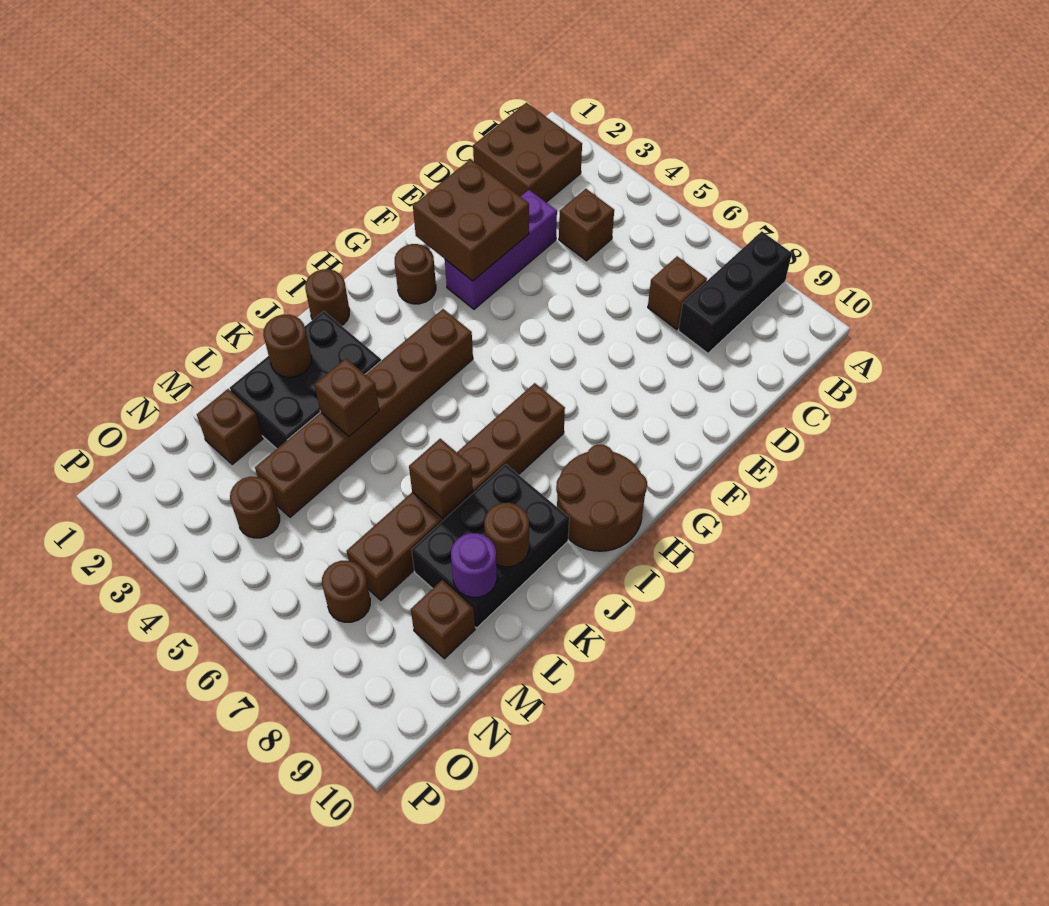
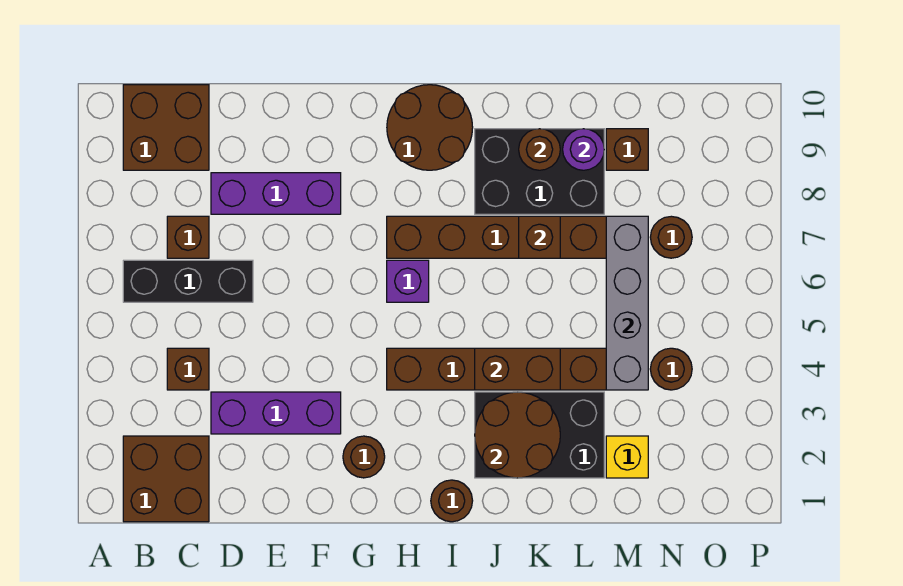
black brick A8:C8 level 1 -> black brick B6:D6 level 1
none -> purple brick D8:F8 level 1
brown brick E2:F3 level 2 -> brown brick B9:C10 level 1
none -> purple brick H6 level 1
brown round brick K2 level 2 -> brown round brick J2:K3 level 2
brown brick K4 level 2 -> brown brick J4:K4 level 2
brown brick M2 level 1 -> yellow brick M2 level 1
none -> grey brick M4:M7 level 2

